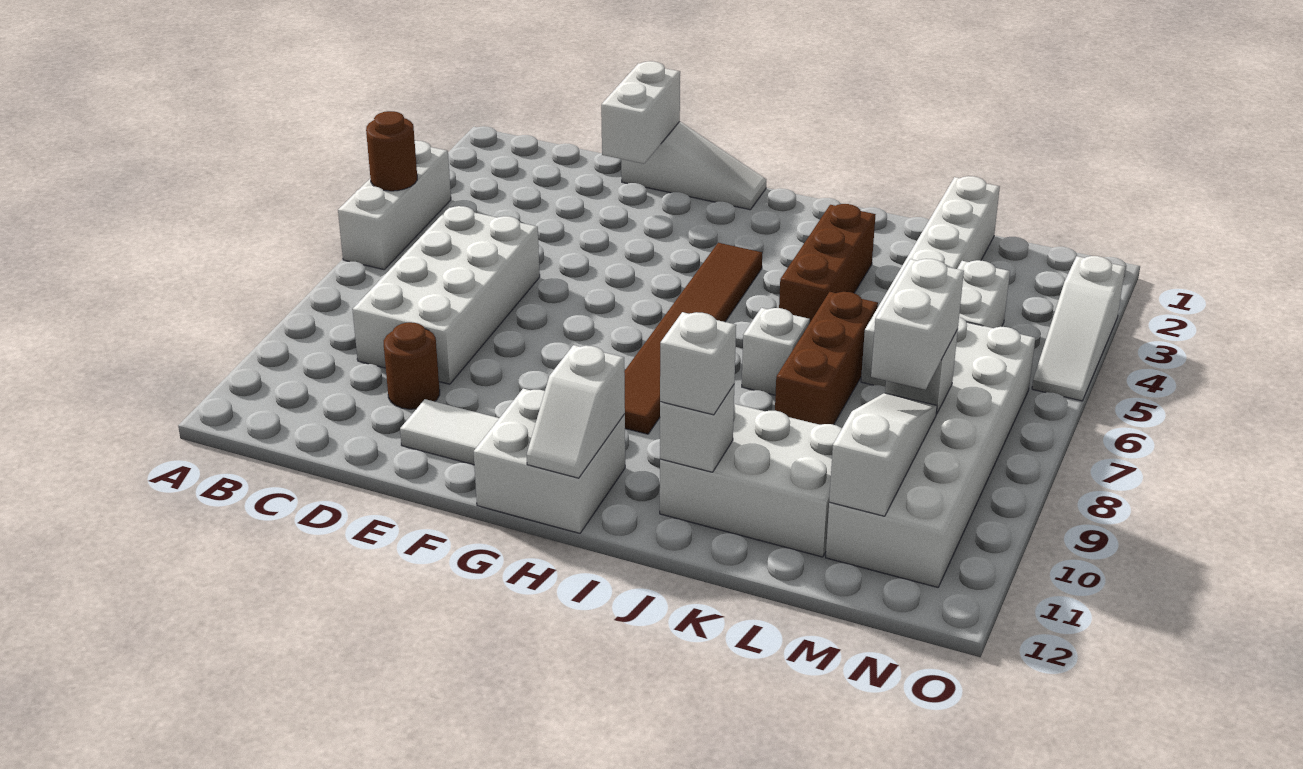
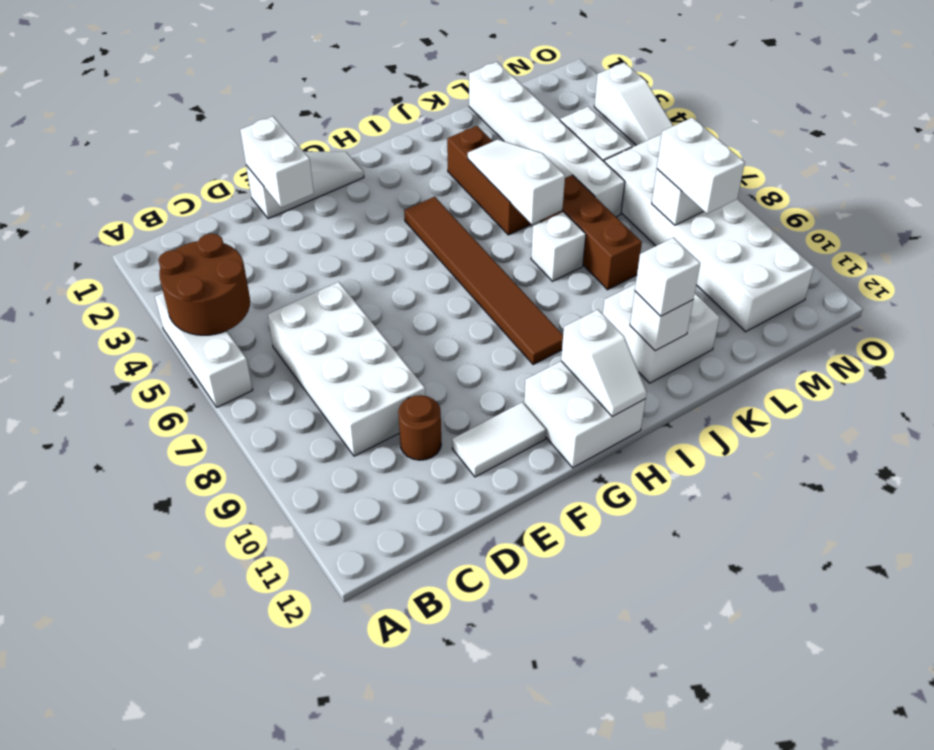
brown round brick A5 level 2 -> brown round brick A4:B5 level 2
white brick J10:L11 level 1 -> white brick J10:K11 level 1
white slope M9:M11 level 2 top 11 -> white slope J4:J6 level 2 top 6

